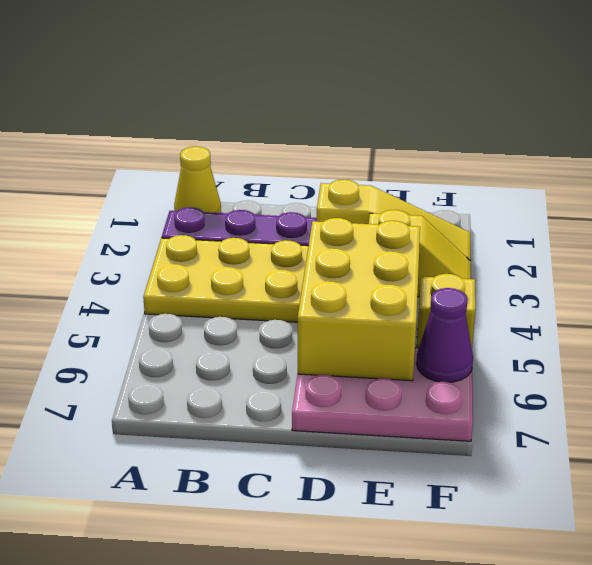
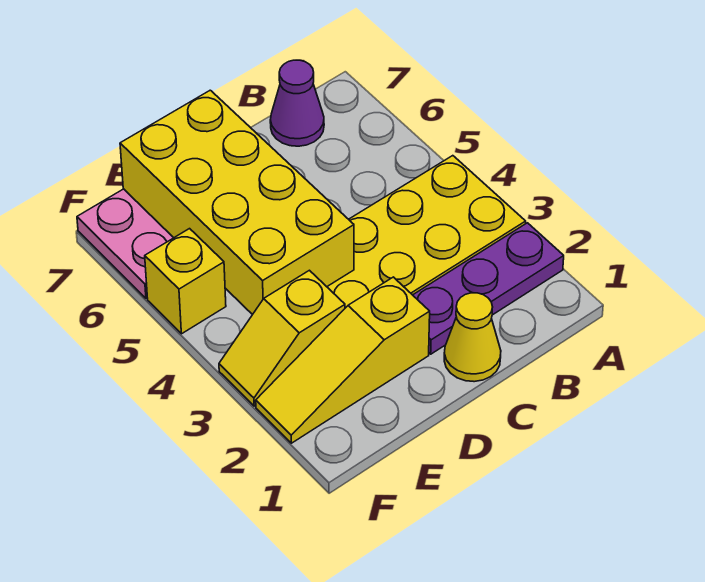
yellow cone A1 level 1 -> yellow cone C1 level 1
yellow brick D4:E6 level 2 -> yellow brick D4:E7 level 2
purple cone F6 level 2 -> purple cone B7 level 1

